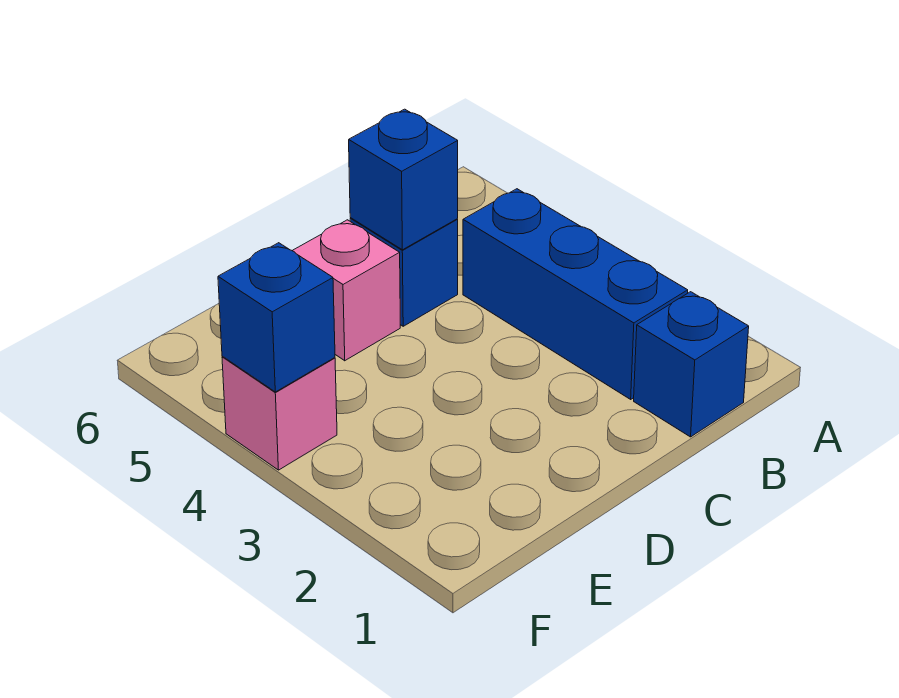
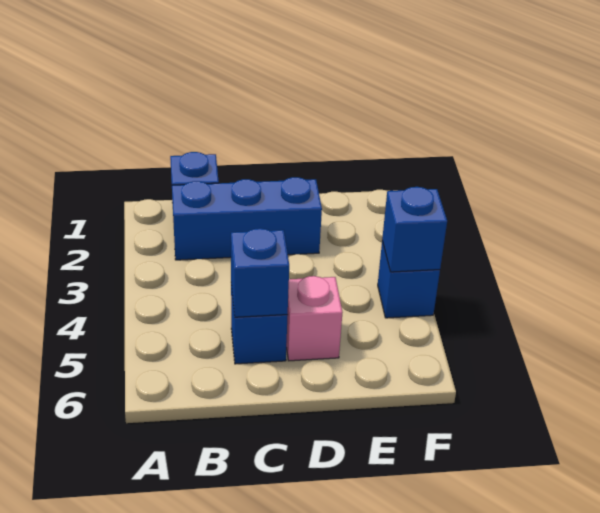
blue brick B2:B4 level 1 -> blue brick B2:D2 level 1
pink brick F4 level 1 -> blue brick F4 level 1

